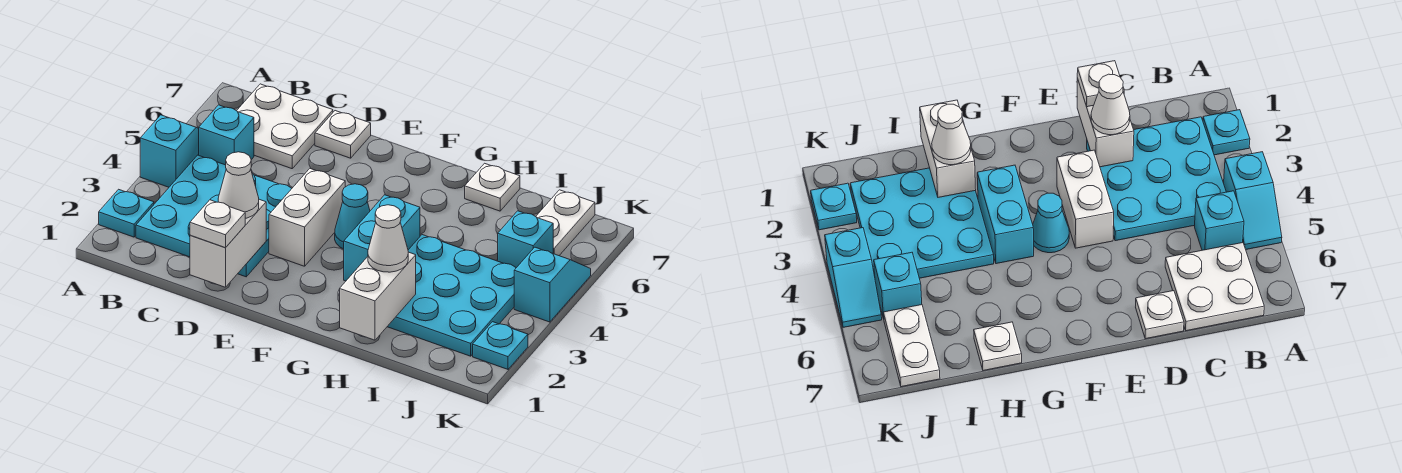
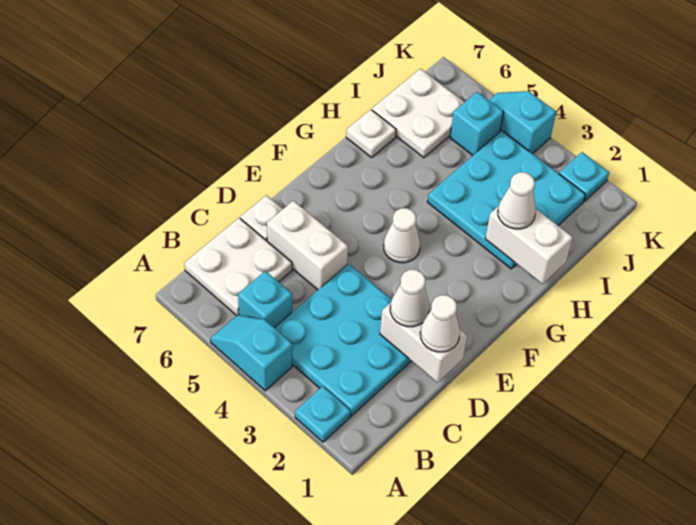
white plate D1 level 3 -> white cone D1 level 3
white brick E3:E4 level 1 -> white brick D5:D6 level 1
cyan cone F4 level 1 -> white cone F4 level 1
cyan brick G3:G4 level 1 -> none
white plate J6:J7 level 1 -> white plate I6:J7 level 1

